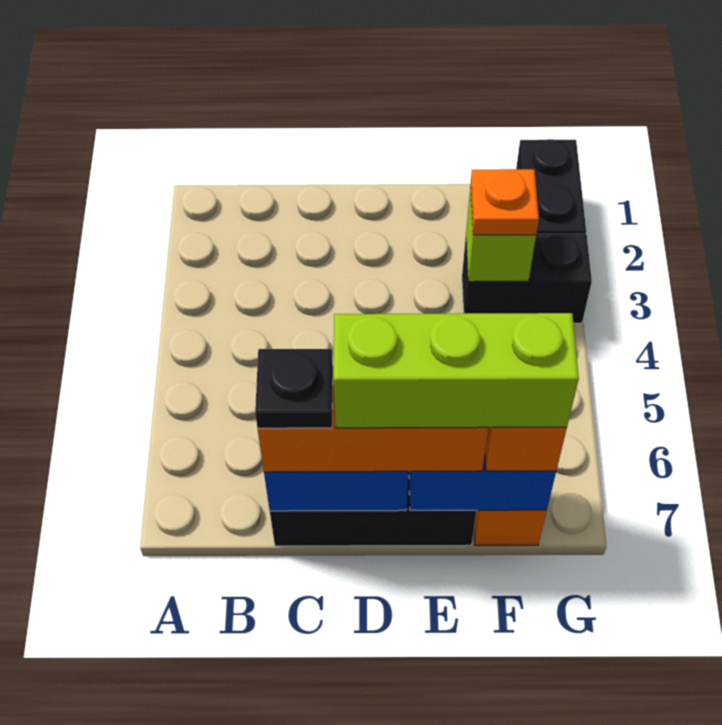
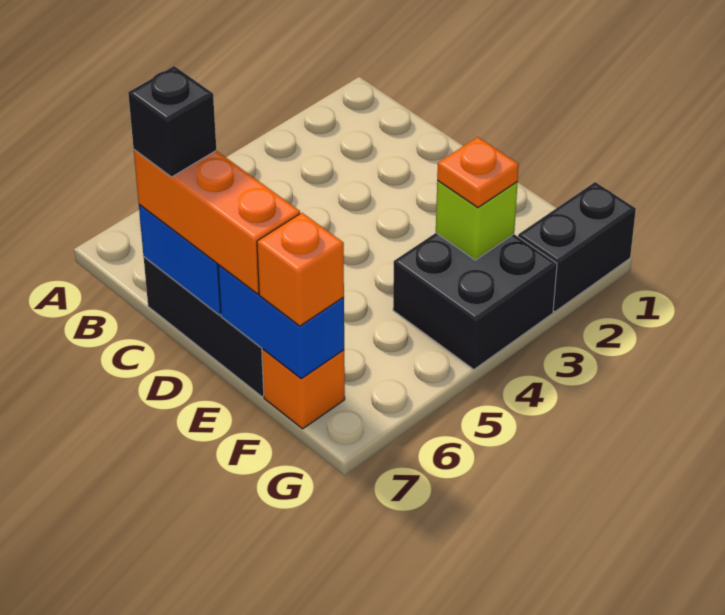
black plate C7 level 4 -> black brick C7 level 4
lime brick D7:F7 level 4 -> none
black brick F3:G3 level 1 -> black brick F3:G4 level 1

